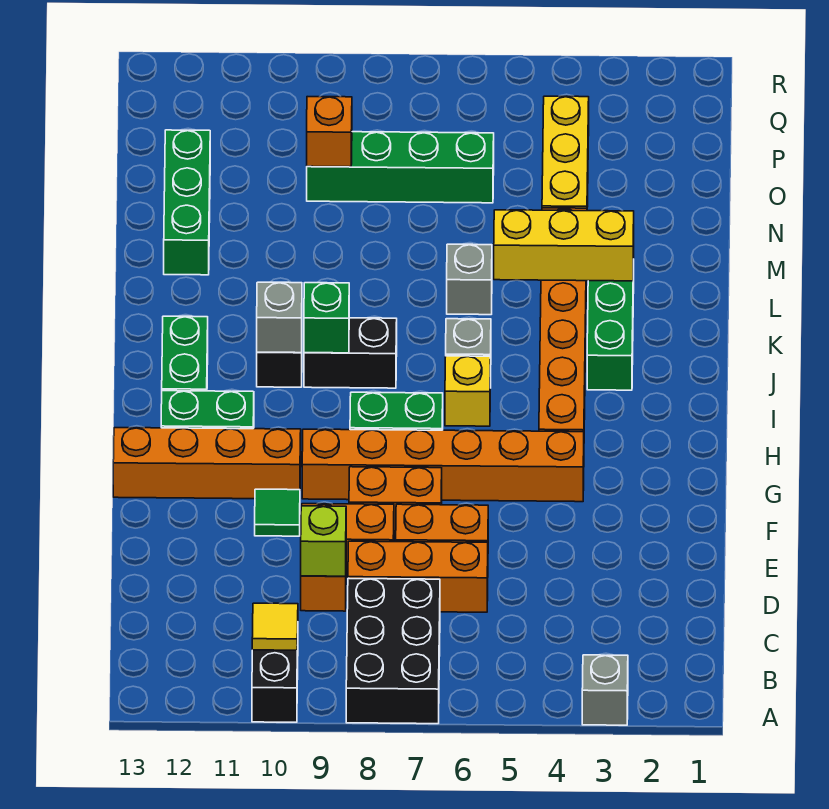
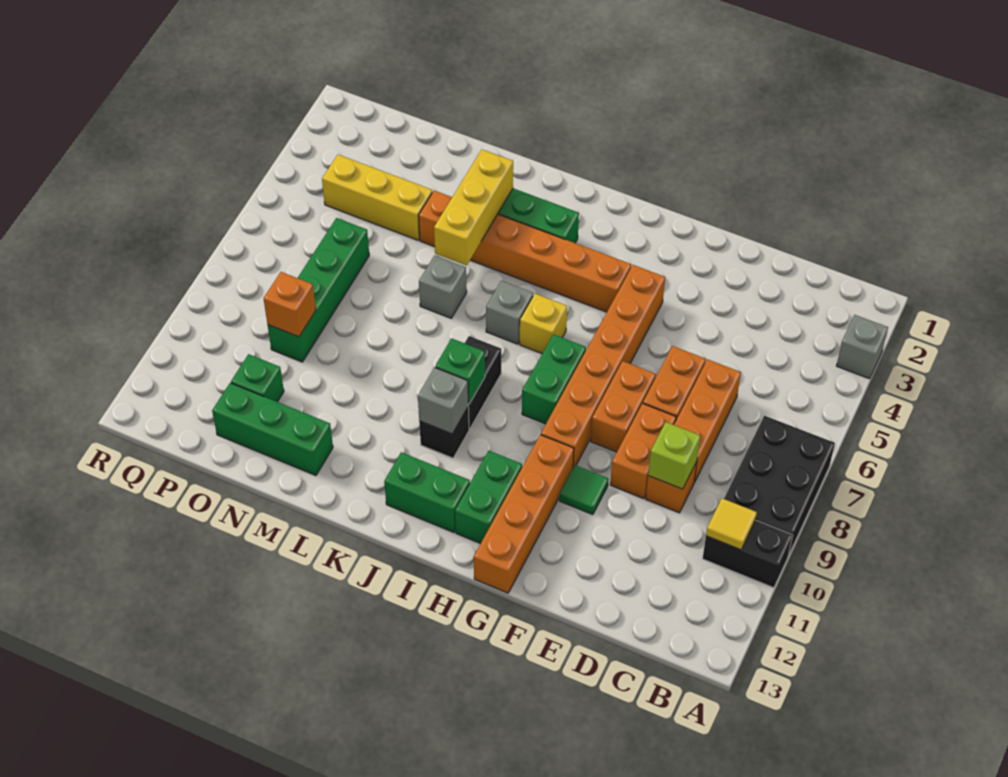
black brick A7:C8 level 1 -> black brick A7:B9 level 1
none -> green brick O11 level 1

